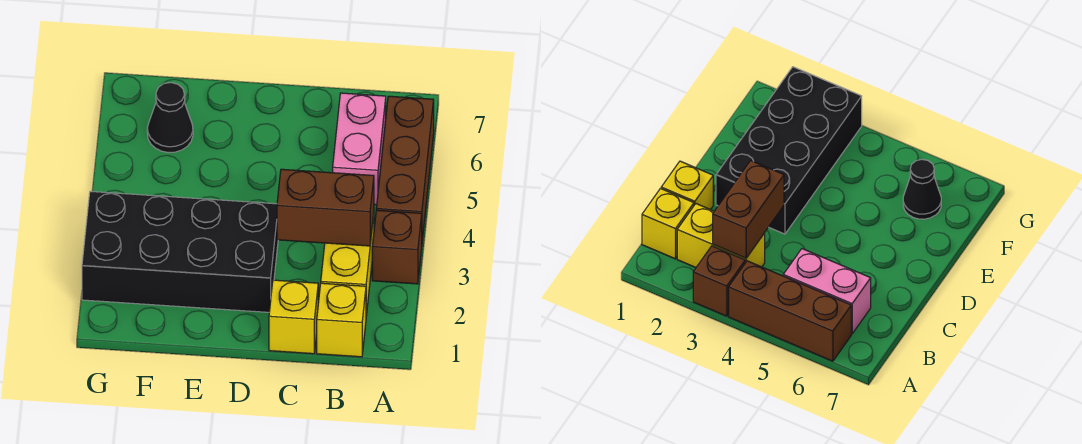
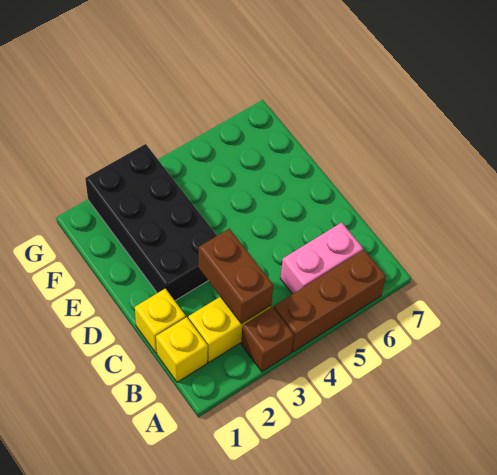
black cone F6 level 1 -> none

